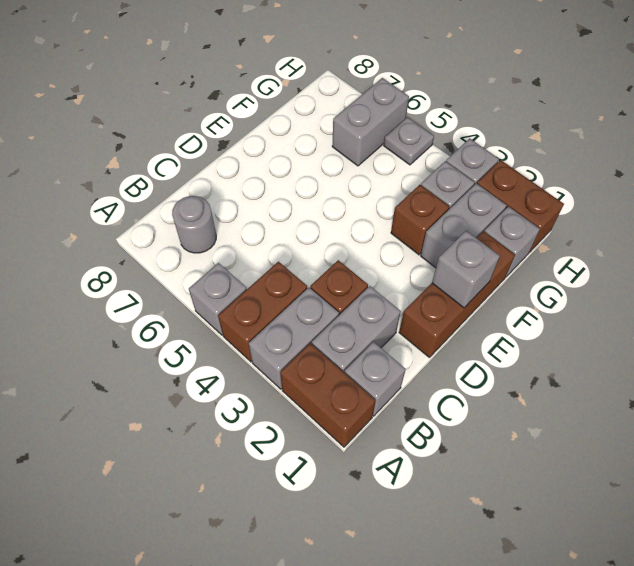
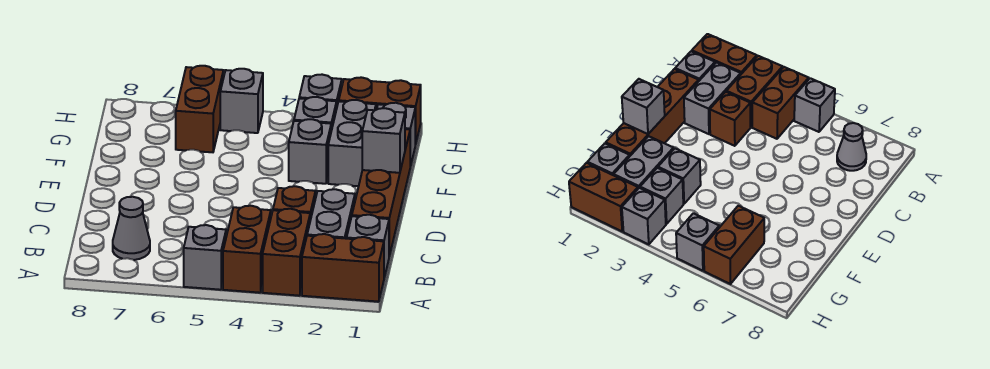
grey brick A3:B3 level 1 -> brown brick A3:B3 level 1
grey round brick B7 level 1 -> grey cone B7 level 1
brown brick D1:F1 level 1 -> brown brick C1:F1 level 1
brown brick F3 level 1 -> grey brick F3 level 1
grey brick G6:H6 level 1 -> brown brick G6:H6 level 1
grey plate H5 level 1 -> grey brick H5 level 1

